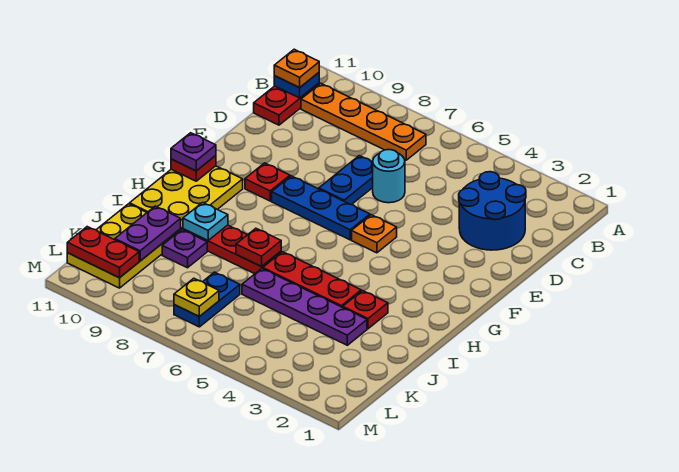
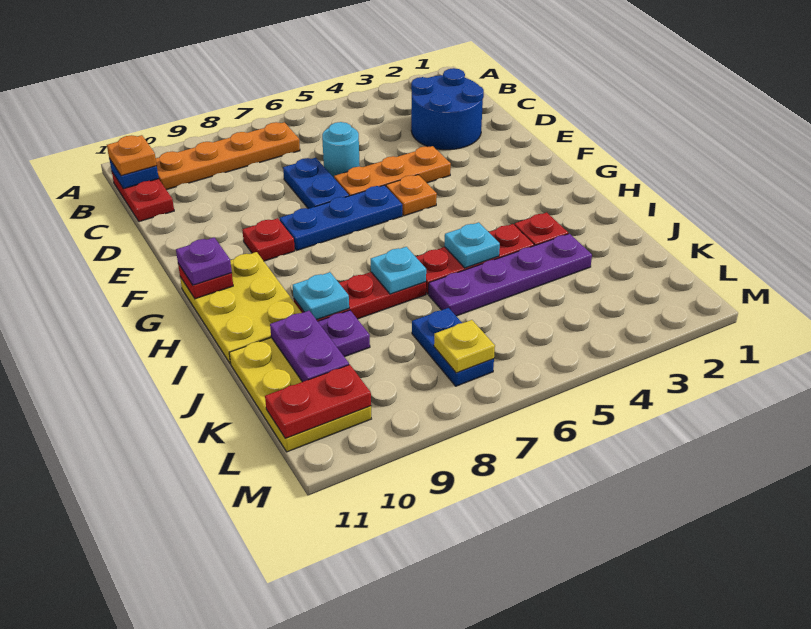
none -> orange plate E4:E6 level 1
none -> cyan plate I5 level 2
red plate I7 level 2 -> cyan plate I7 level 2

